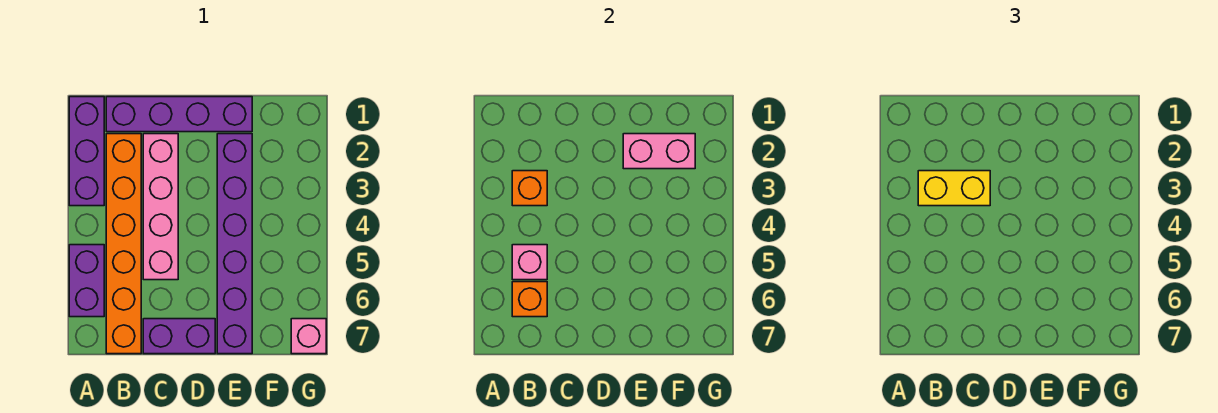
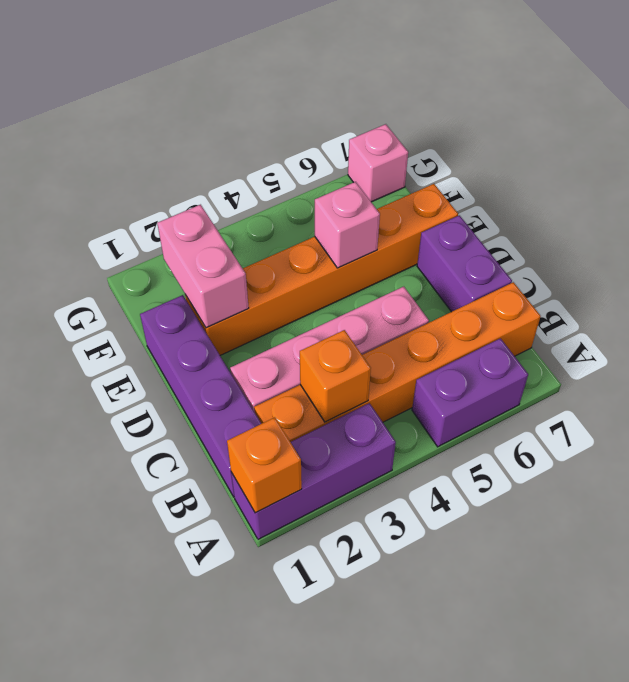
yellow brick B3:C3 level 3 -> none
pink brick B5 level 2 -> pink brick E5 level 2
orange brick B6 level 2 -> orange brick A1 level 2
purple brick E2:E7 level 1 -> orange brick E2:E7 level 1

